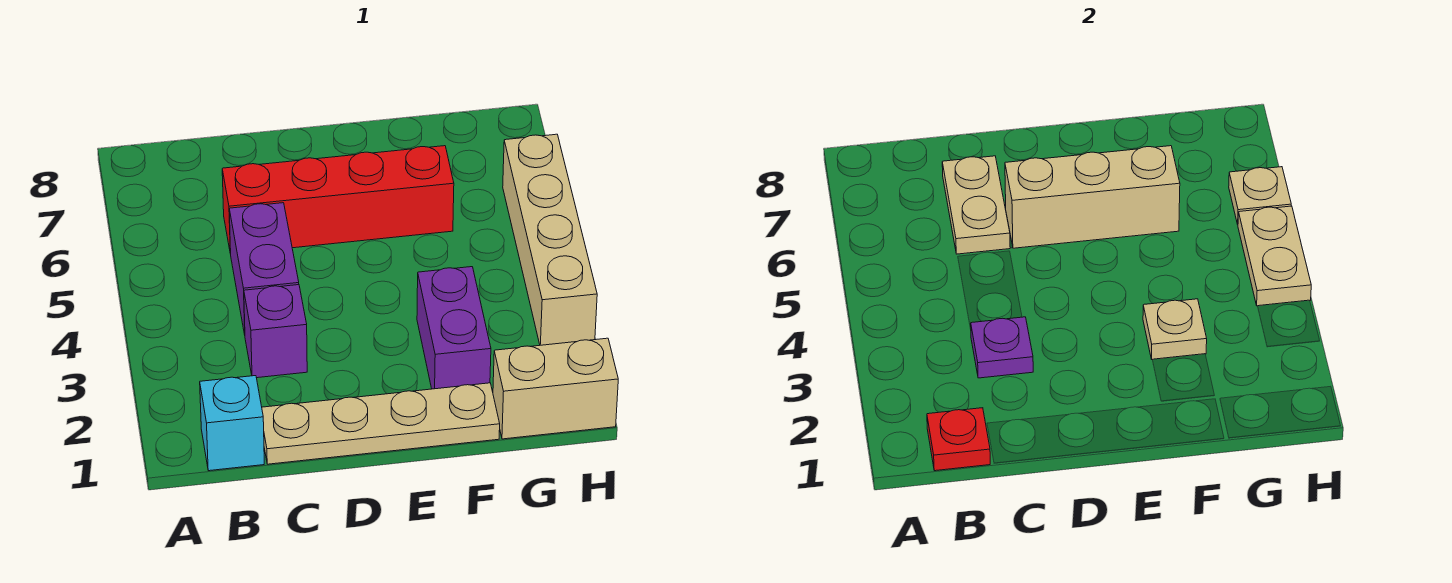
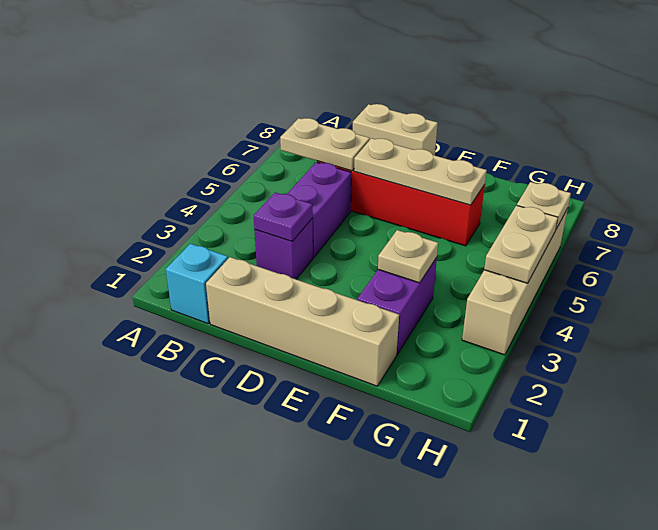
red plate B1 level 2 -> none
tan plate C1:F1 level 1 -> tan brick C1:F1 level 1
tan plate C6:C7 level 2 -> tan plate B6:C6 level 2
tan brick D6:F6 level 2 -> tan plate D6:F6 level 2
tan brick G1:H1 level 1 -> tan brick C8:D8 level 1

